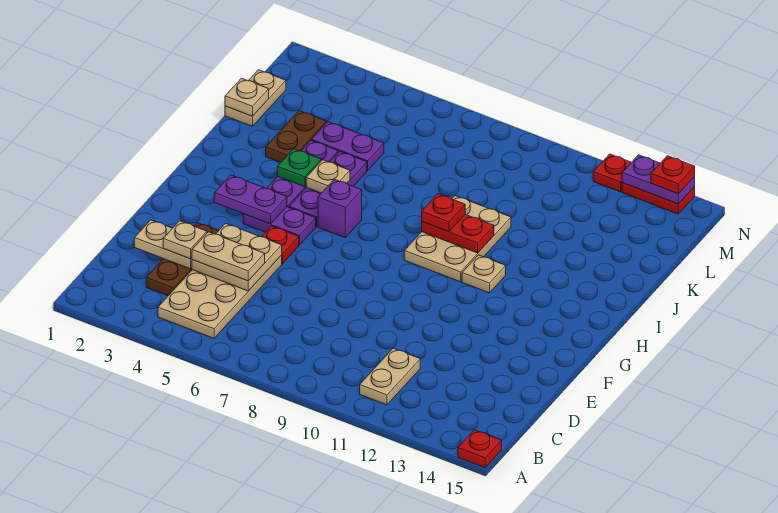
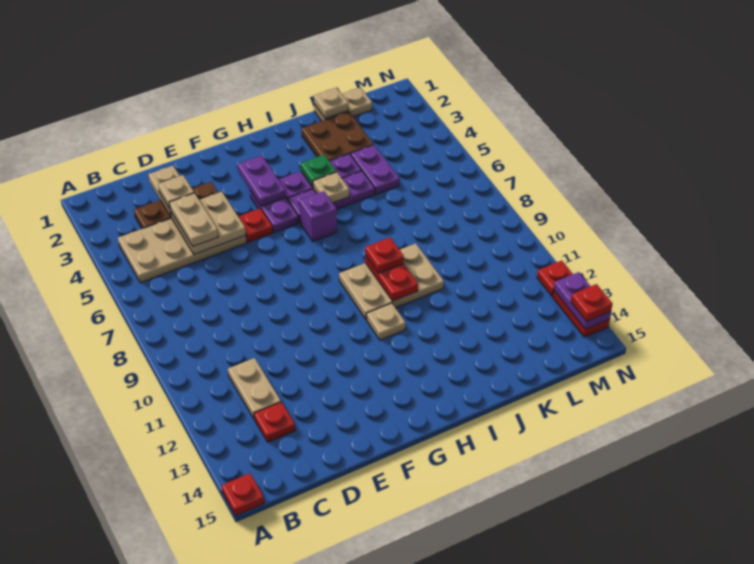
tan plate B11:C11 level 1 -> tan plate C11:C12 level 1
none -> red plate C13 level 1
brown plate J3:K3 level 1 -> brown plate J2:K3 level 1

